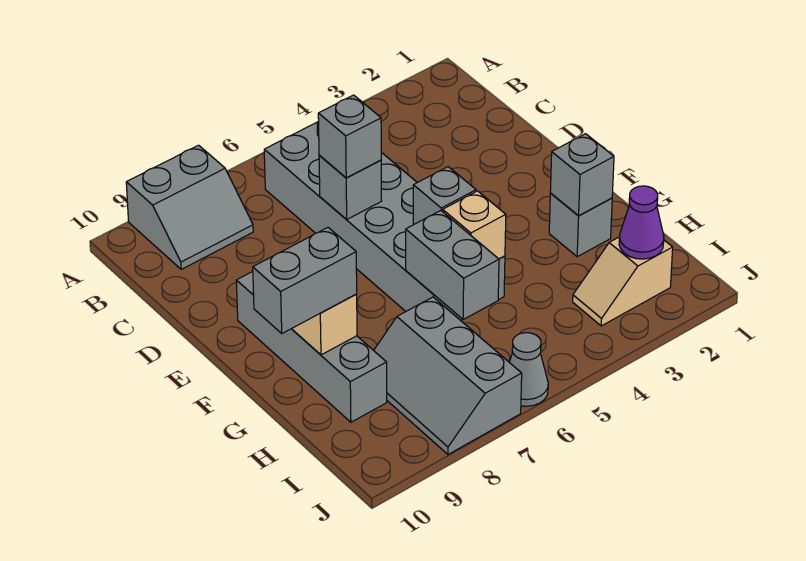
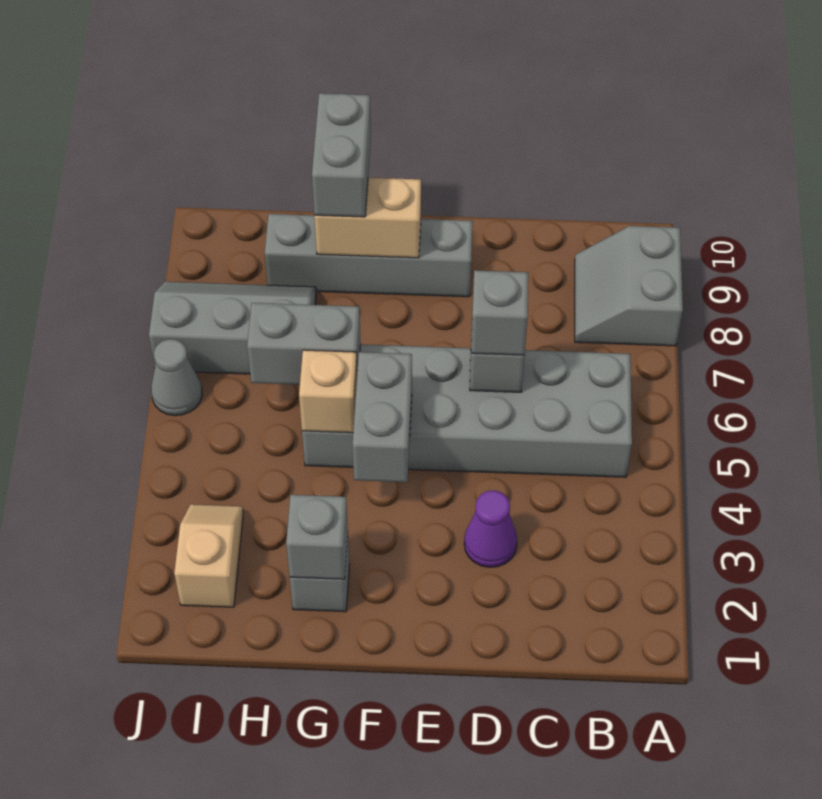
grey brick F5 level 2 -> grey brick F4:F5 level 2
purple cone I2 level 2 -> purple cone D3 level 1

